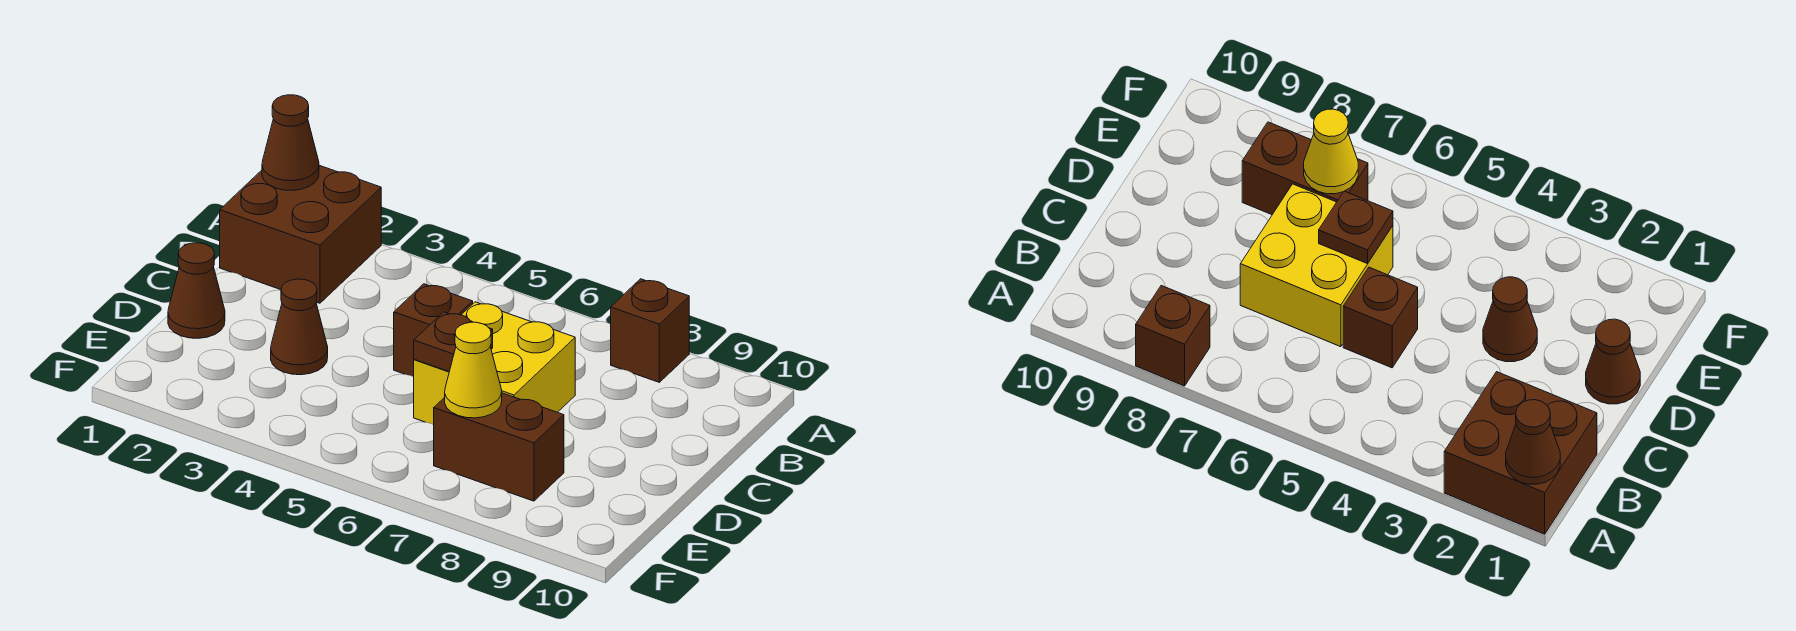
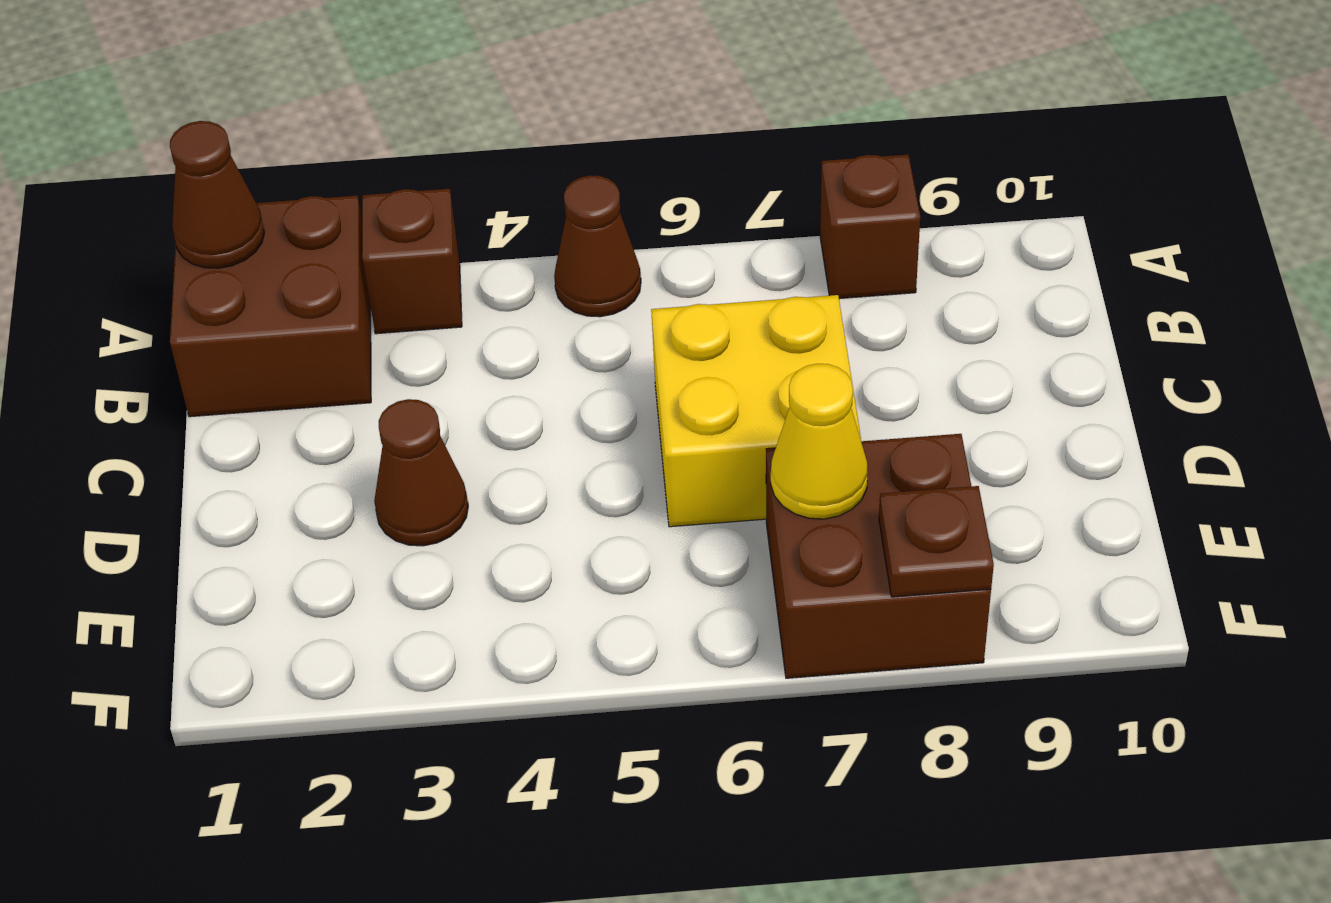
brown brick C5 level 1 -> brown brick A3 level 1
brown cone D1 level 1 -> brown cone A5 level 1
brown plate D6 level 2 -> brown plate F8 level 2
brown brick E7:E8 level 1 -> brown brick E7:F8 level 1

